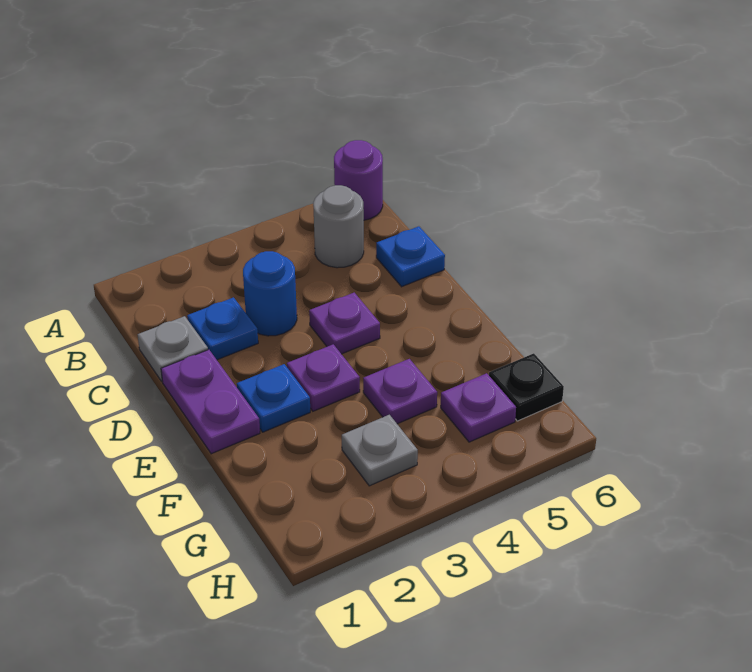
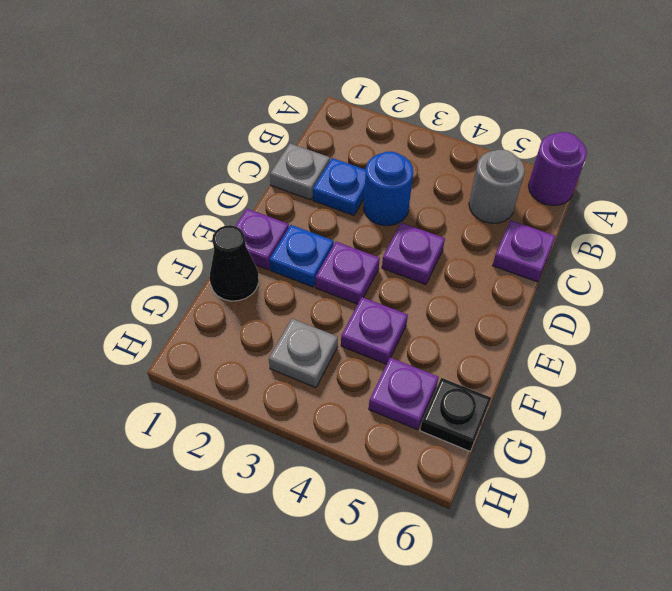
blue plate C6 level 1 -> purple plate C6 level 1
purple plate D1:E1 level 1 -> purple plate E1 level 1
none -> black cone F1 level 1

